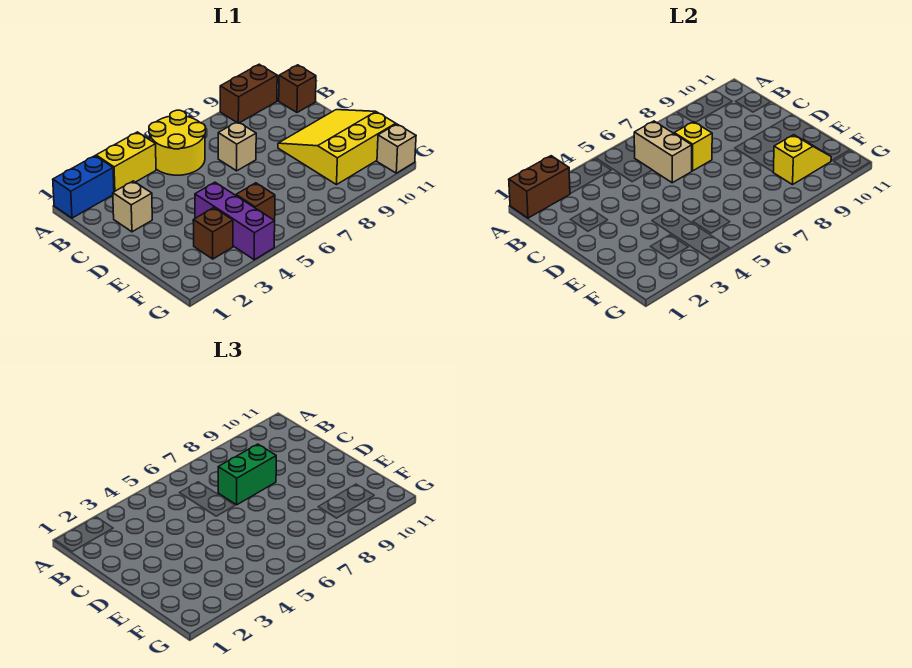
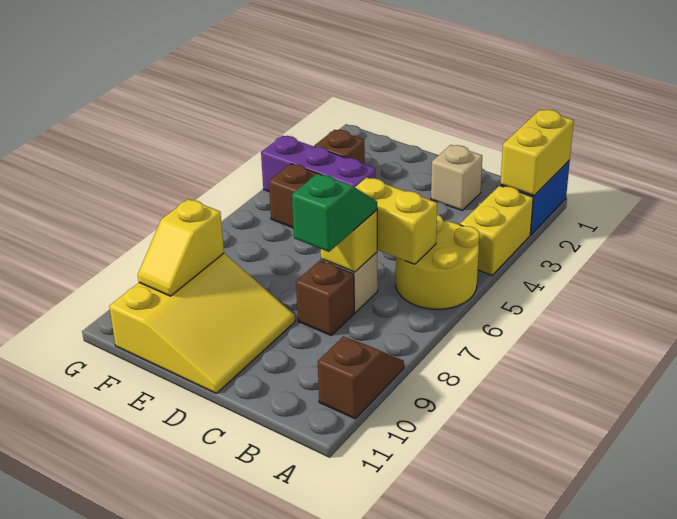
brown brick A1:A2 level 2 -> yellow brick A1:A2 level 2
brown brick A9:A10 level 1 -> brown slope A9:A10 level 1 top 10
tan brick B6:C6 level 2 -> yellow brick B6:C6 level 2
brown brick B11 level 1 -> brown brick C8 level 1
green brick C7:C8 level 3 -> green slope C7:C8 level 3 top 8
tan brick G11 level 1 -> none

